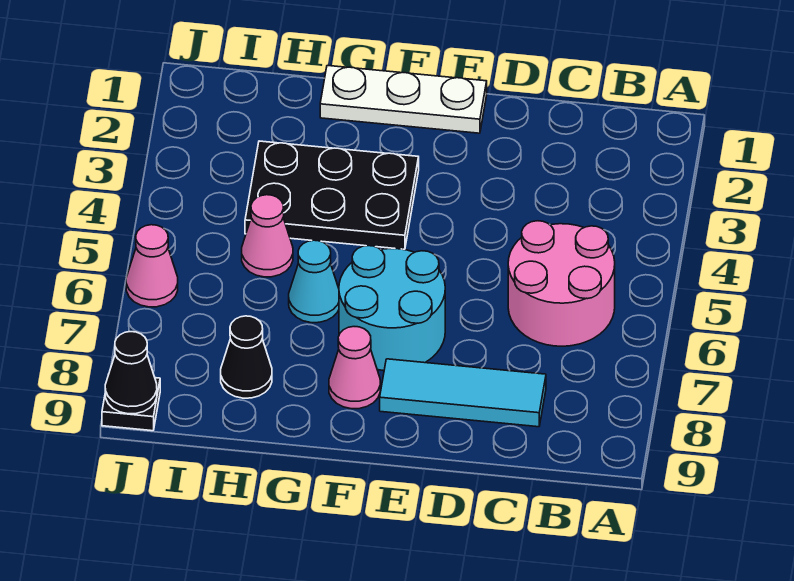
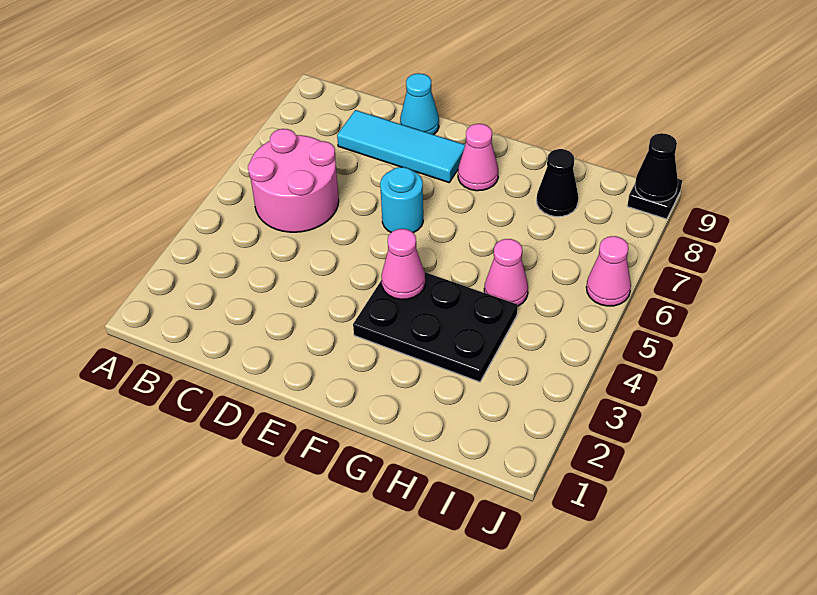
white plate E1:G1 level 1 -> none
cyan round brick E6:F7 level 1 -> cyan round brick E6 level 1
none -> pink cone F4 level 2
cyan cone G6 level 1 -> cyan cone D9 level 1

